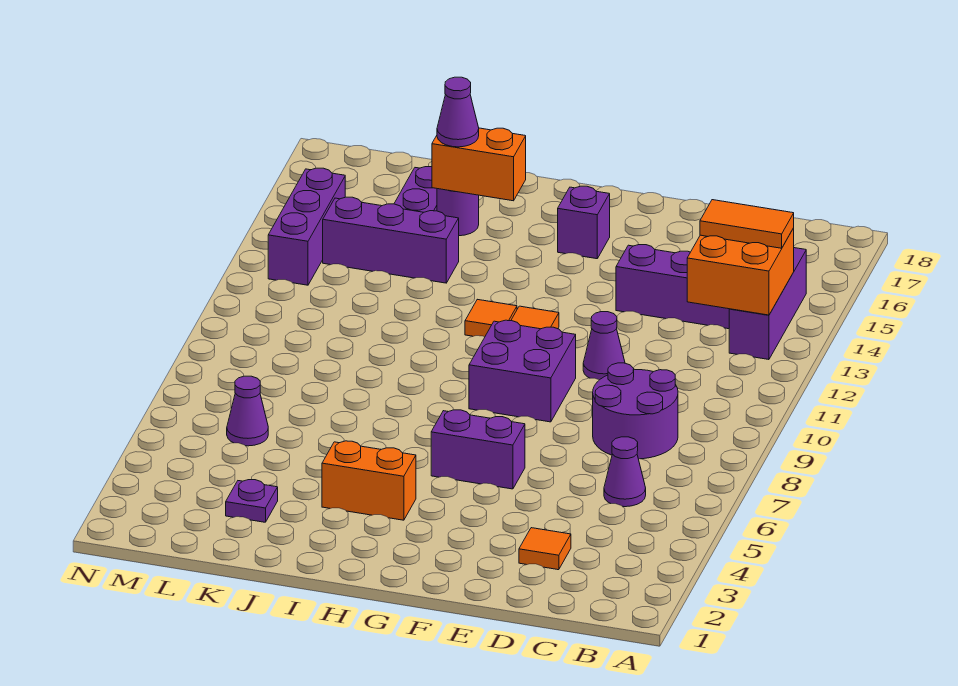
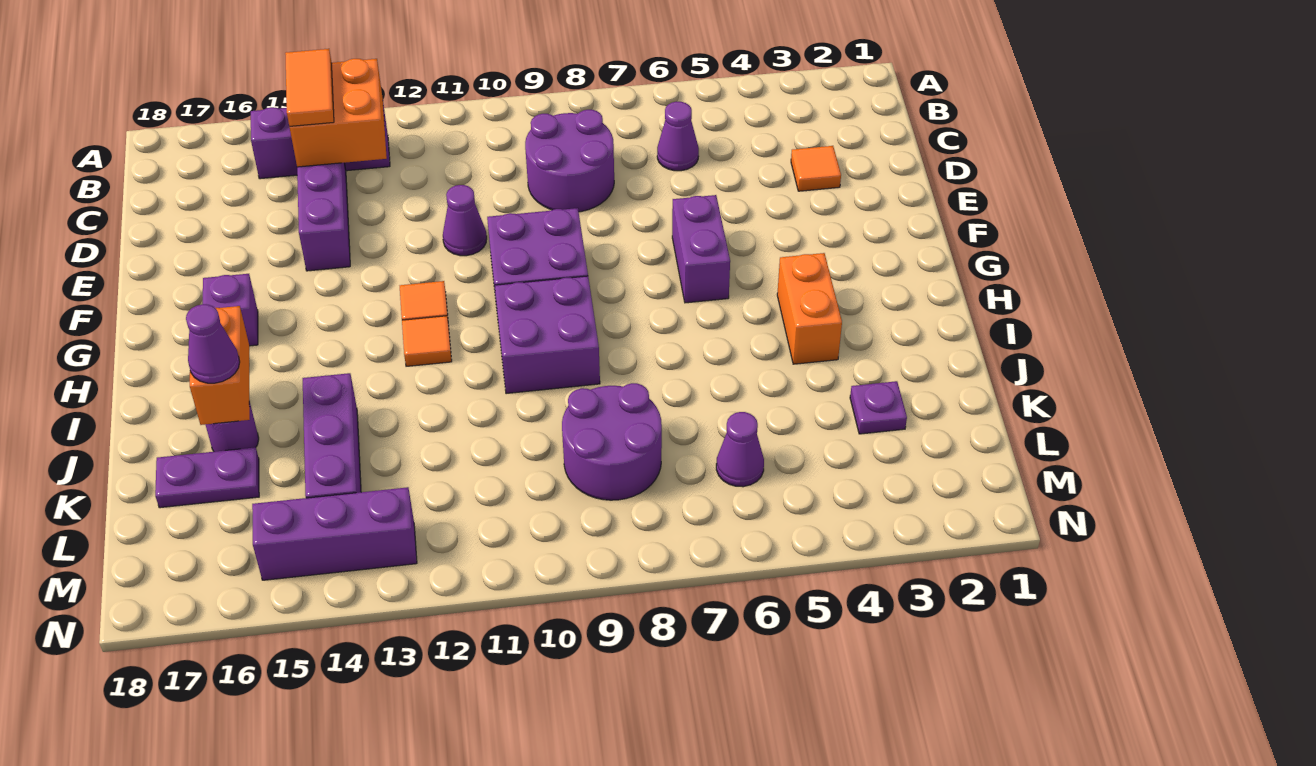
none -> purple brick H9:I10 level 1
none -> purple round brick K8:L9 level 1

